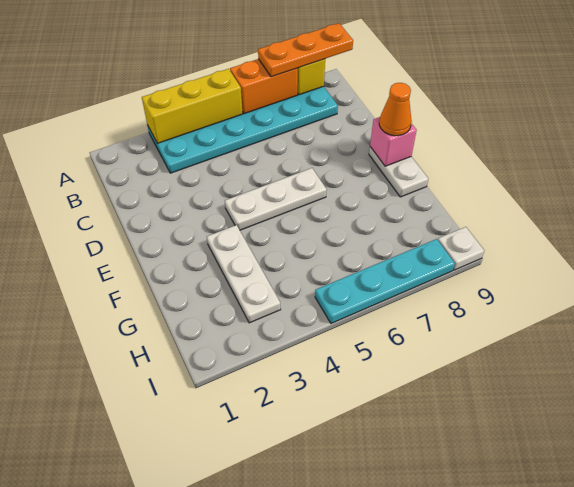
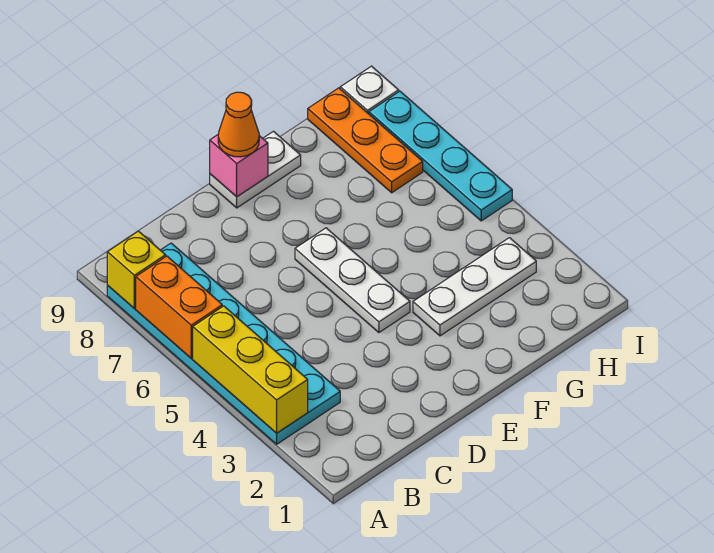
orange plate A7:A9 level 3 -> orange plate H7:H9 level 1

